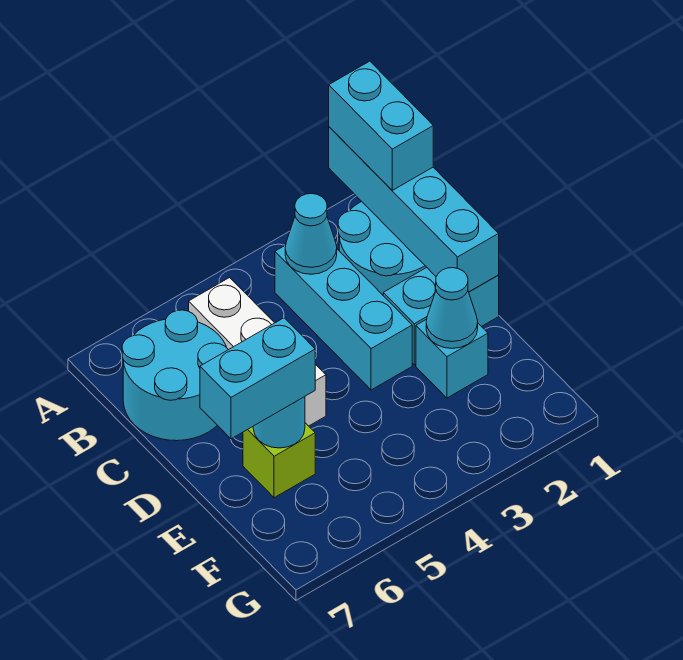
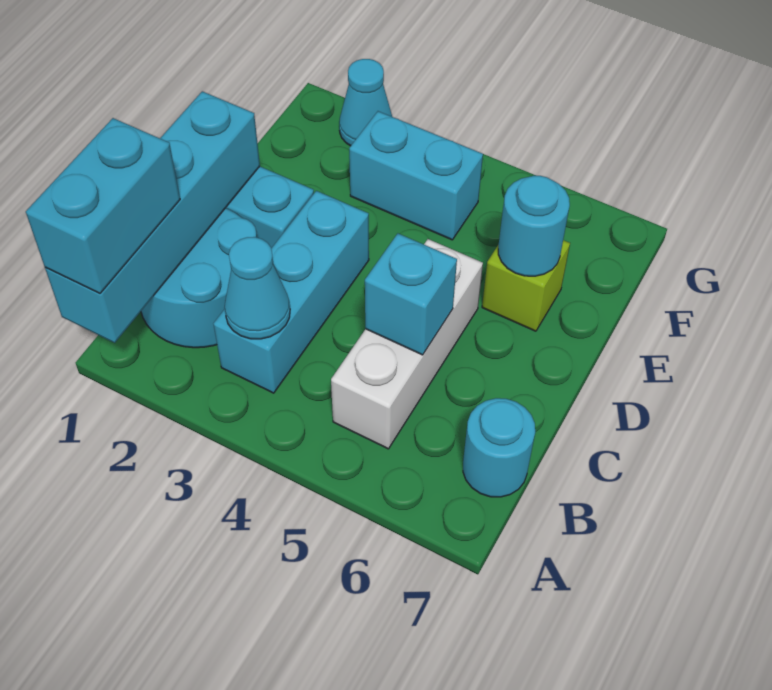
cyan round brick B6:C7 level 1 -> cyan round brick B7 level 1
cyan brick E2 level 1 -> cyan brick C5 level 2
cyan cone E2 level 2 -> cyan cone G2 level 1
cyan brick E6:E7 level 3 -> cyan brick F3:F4 level 1

